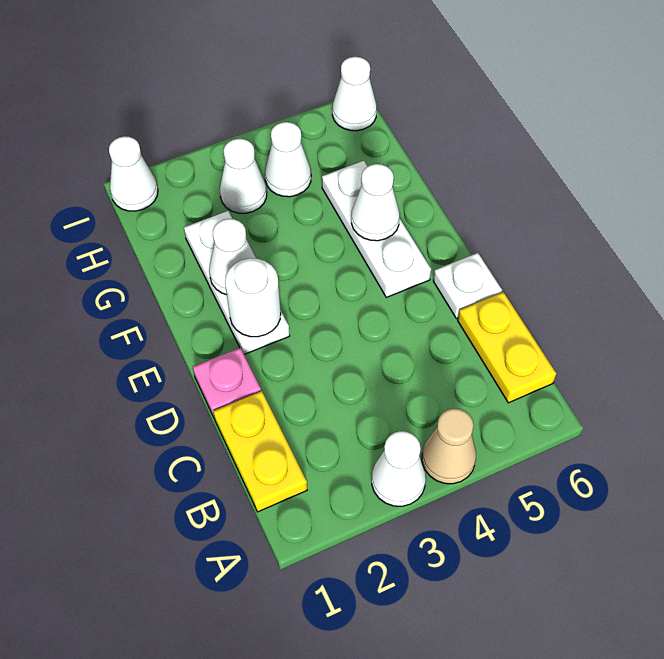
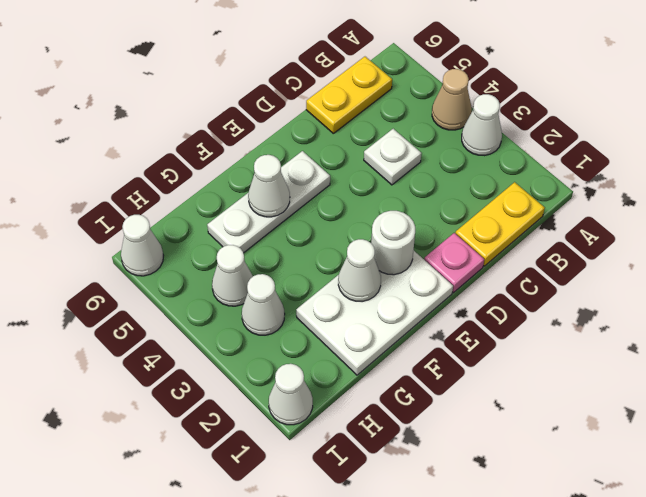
white plate D6 level 1 -> white plate C4 level 1
white plate E2:G2 level 1 -> white plate E1:G2 level 1

